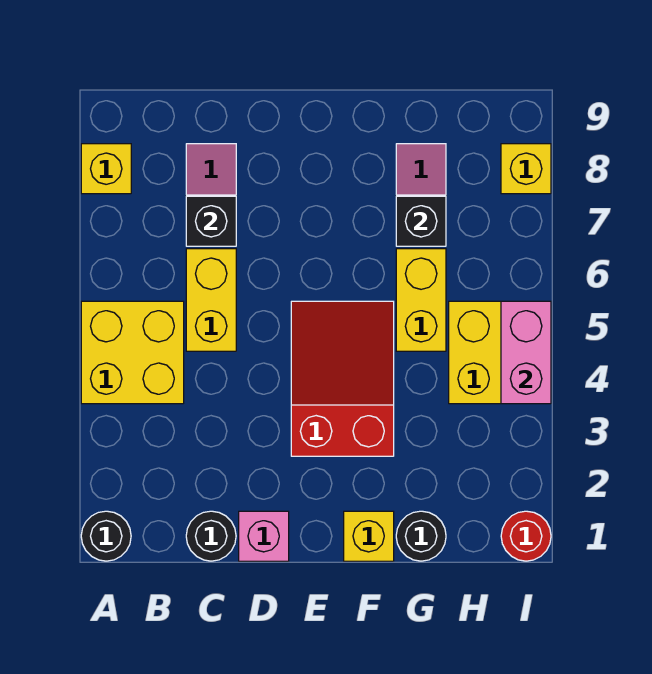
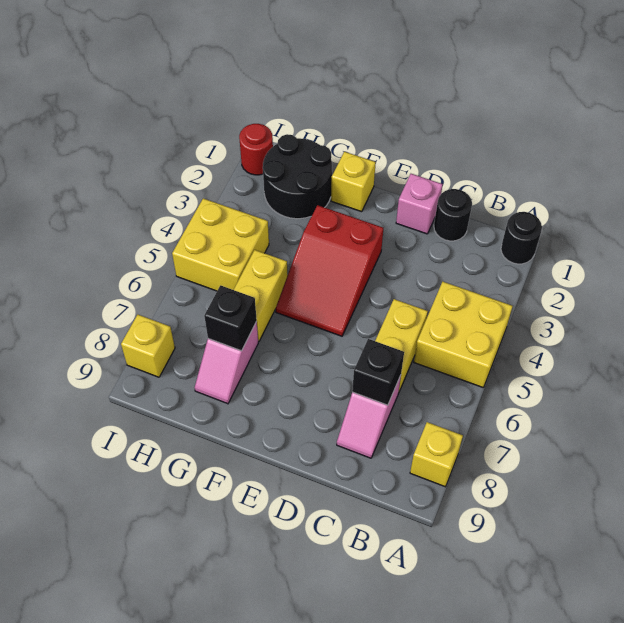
black round brick G1 level 1 -> black round brick G1:H2 level 1
pink brick I4:I5 level 2 -> none

